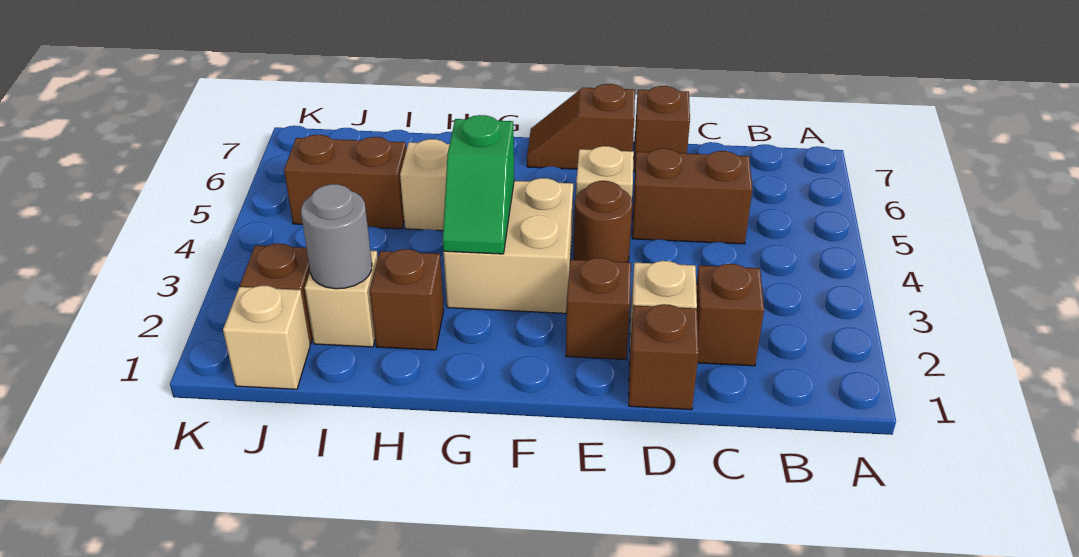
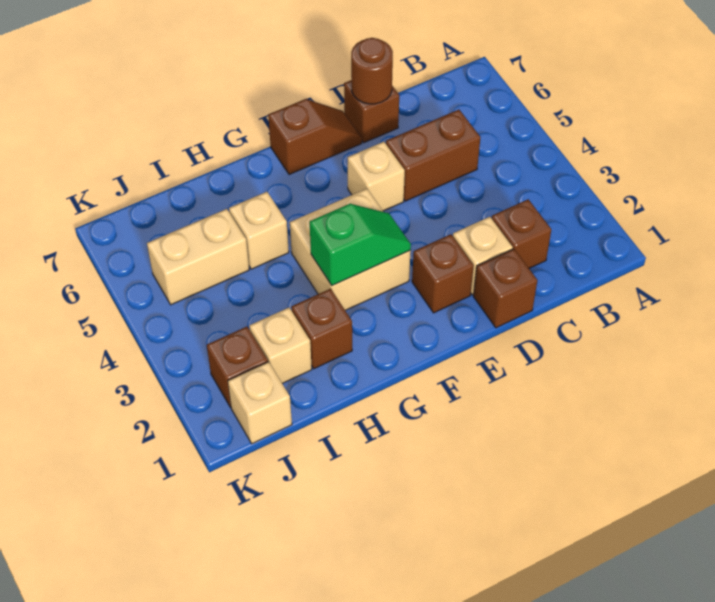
brown round brick E4 level 1 -> brown round brick D7 level 2
brown slope E7:F7 level 1 top E -> brown slope E7:F7 level 1 top F
green slope G3:G4 level 2 top 4 -> green slope F3:G3 level 2 top G
grey round brick I2 level 2 -> none
brown brick I5:J5 level 1 -> tan brick I5:J5 level 1

